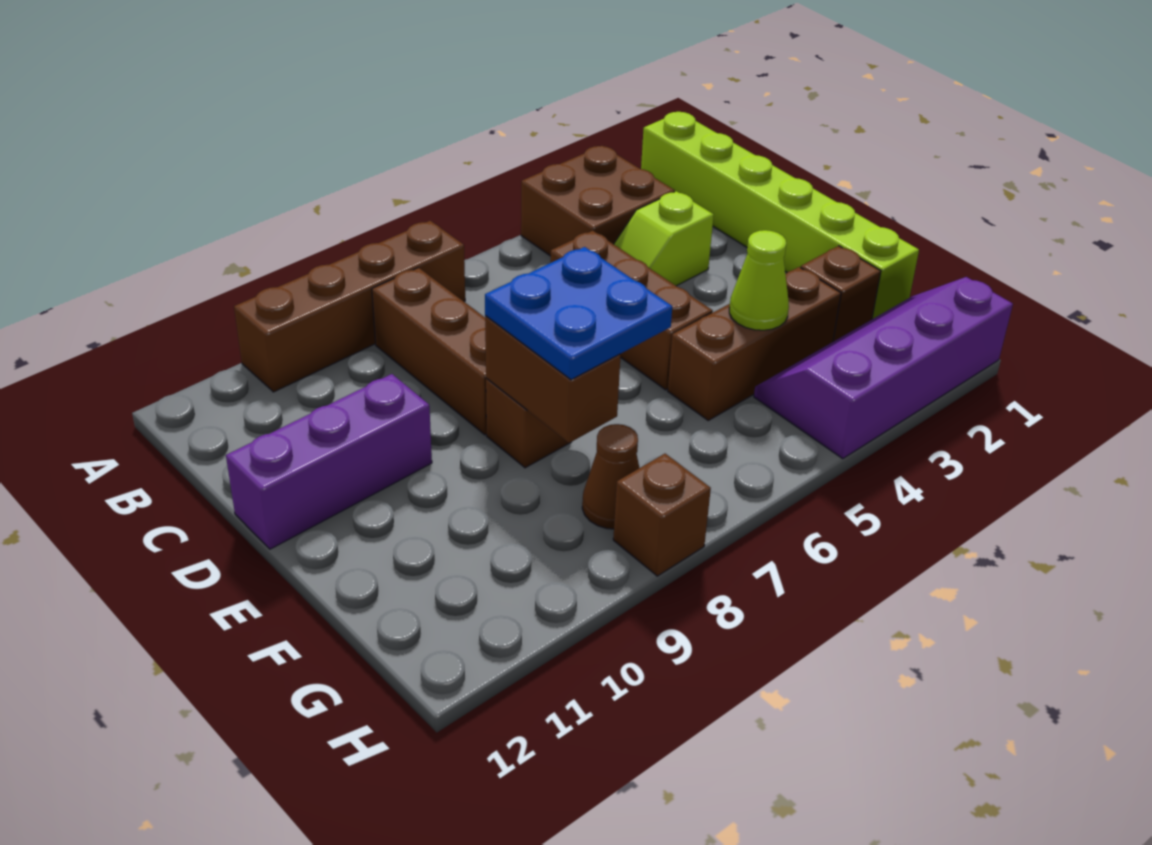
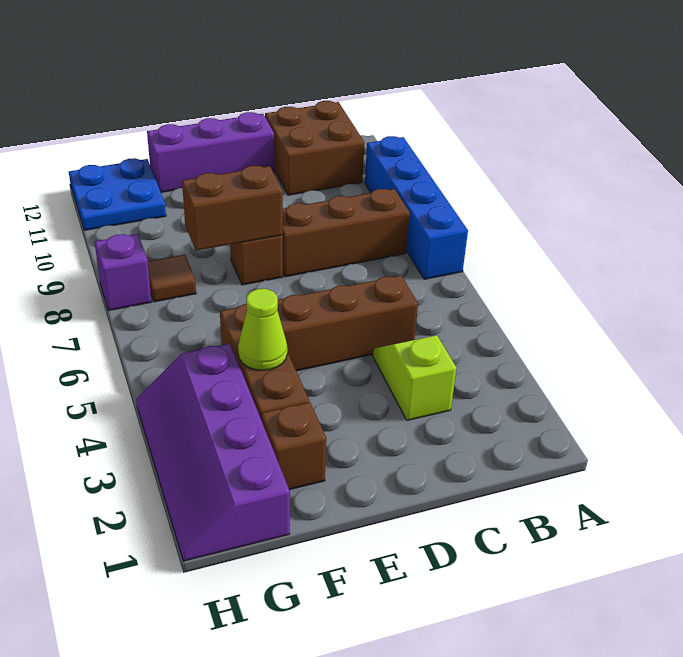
lime brick A1:F1 level 1 -> none
brown brick A3:B4 level 1 -> brown brick B11:C12 level 1
brown brick A7:A10 level 1 -> blue brick A7:A10 level 1
purple brick D10:D12 level 1 -> purple brick D12:F12 level 1
blue plate E7:F8 level 3 -> blue plate G11:H12 level 1
purple slope G1:H4 level 1 top H -> purple slope G1:H4 level 1 top G
brown cone G8 level 1 -> brown tile G8 level 1
brown brick H8 level 1 -> purple brick H8 level 1

